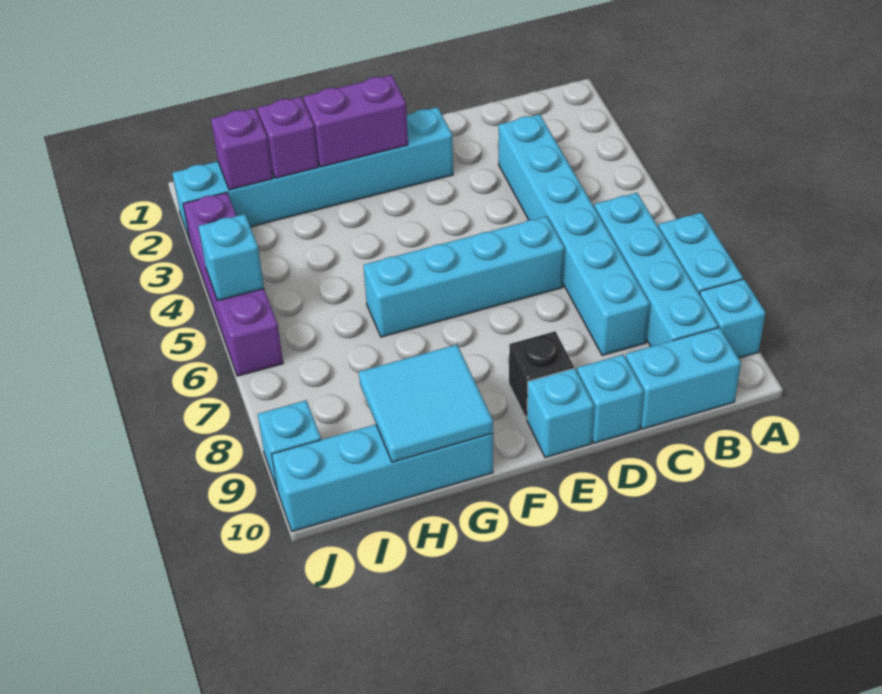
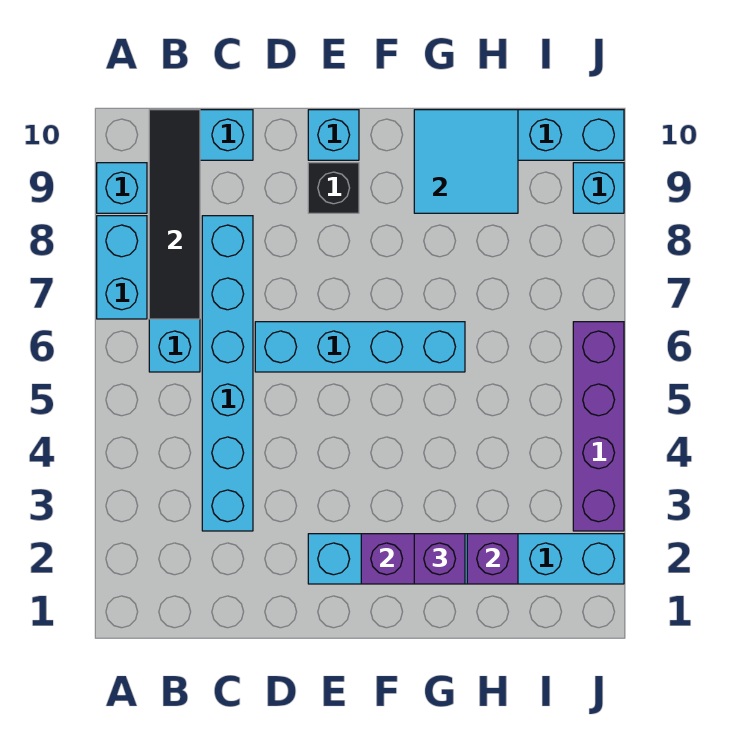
none -> black tile B7:B10 level 2
cyan brick D10 level 1 -> none
purple brick I2 level 2 -> purple brick G2 level 3
cyan brick J5 level 2 -> none

